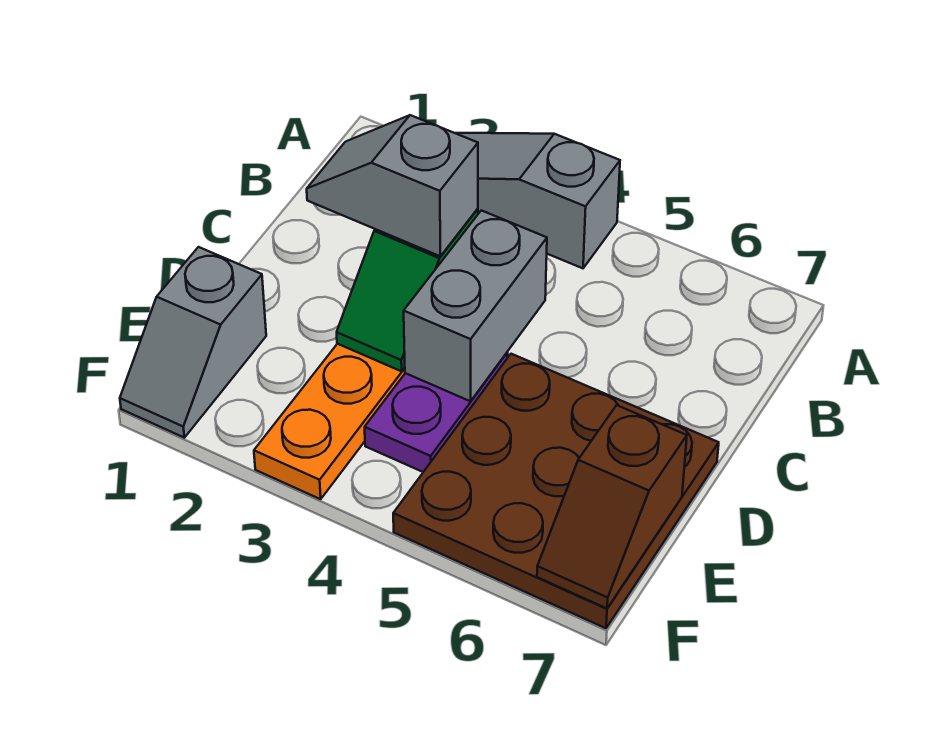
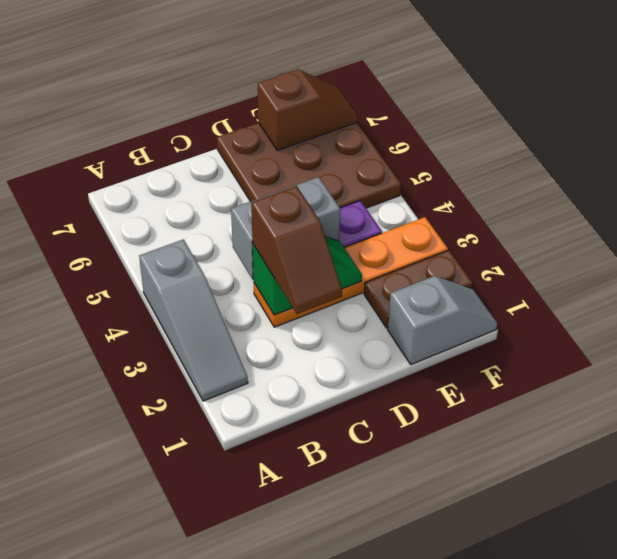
grey slope C2:C3 level 3 top 3 -> brown slope C2:C3 level 3 top 3
none -> brown plate E2:F2 level 1

